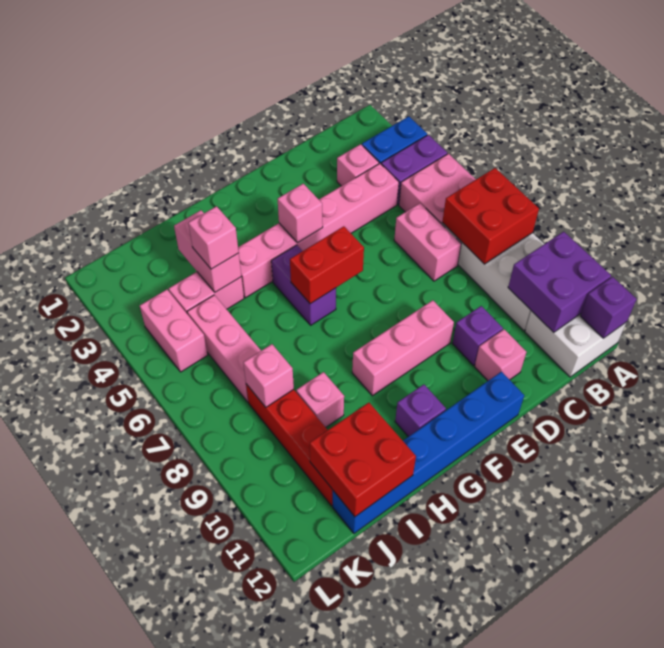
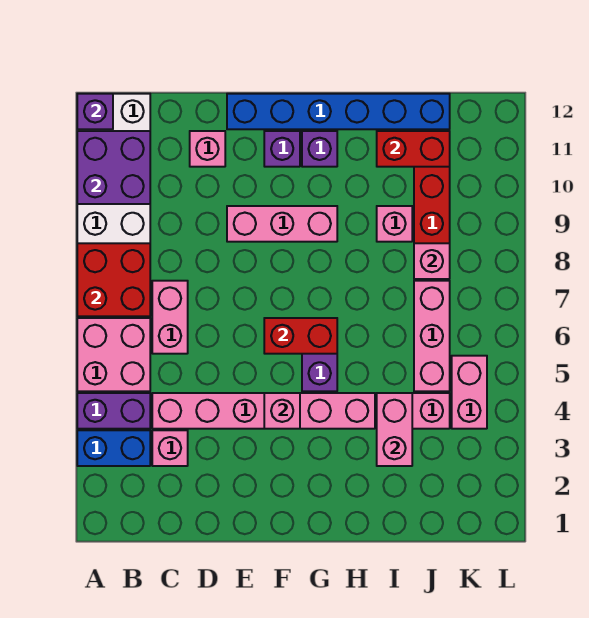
purple brick D10 level 1 -> purple brick F11 level 1
pink brick I4 level 3 -> none
red brick I11:J12 level 2 -> red brick I11:J11 level 2

